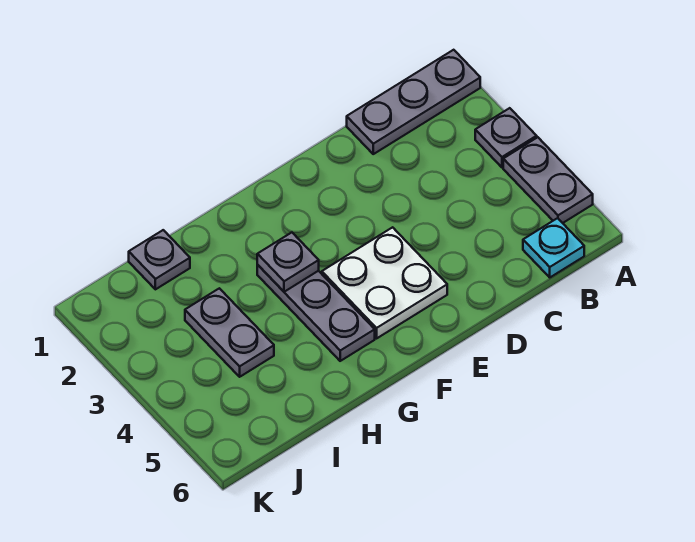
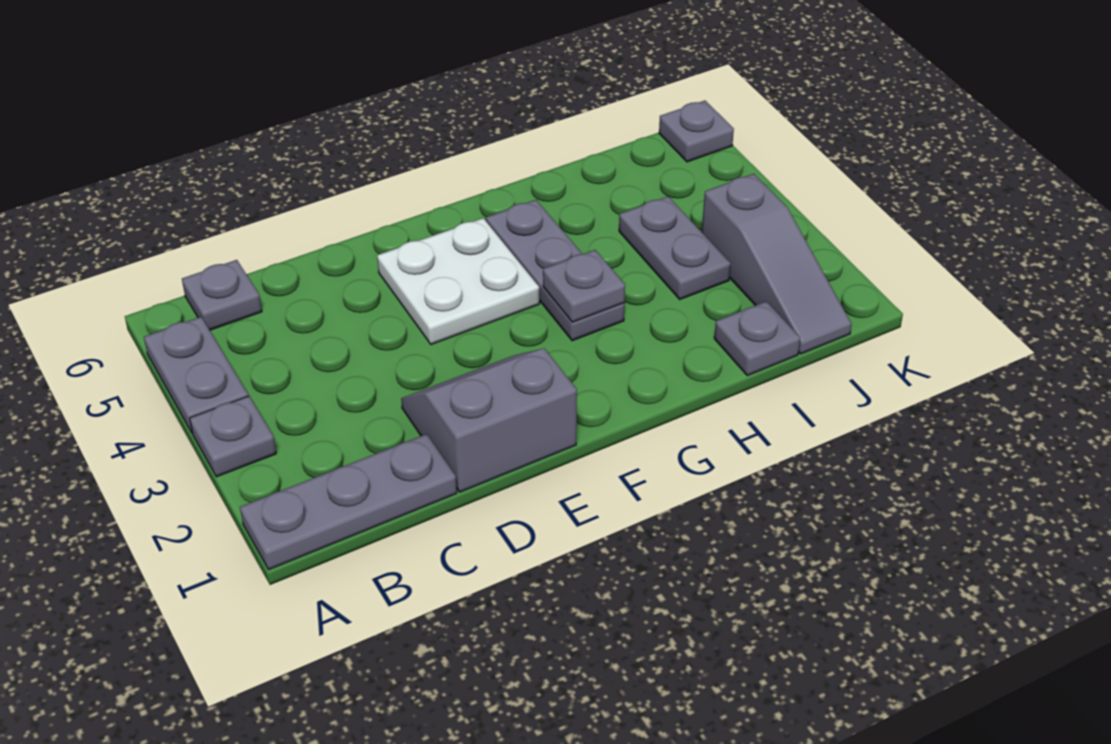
cyan plate B6 level 1 -> grey plate B6 level 1
none -> grey slope D1:E2 level 1 top 1
none -> grey slope J1:J3 level 1 top 3
none -> grey plate K6 level 1

